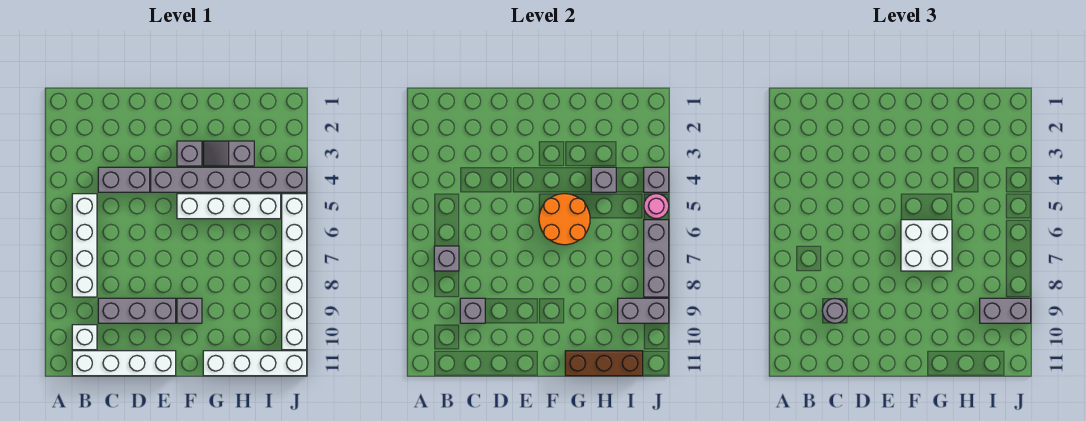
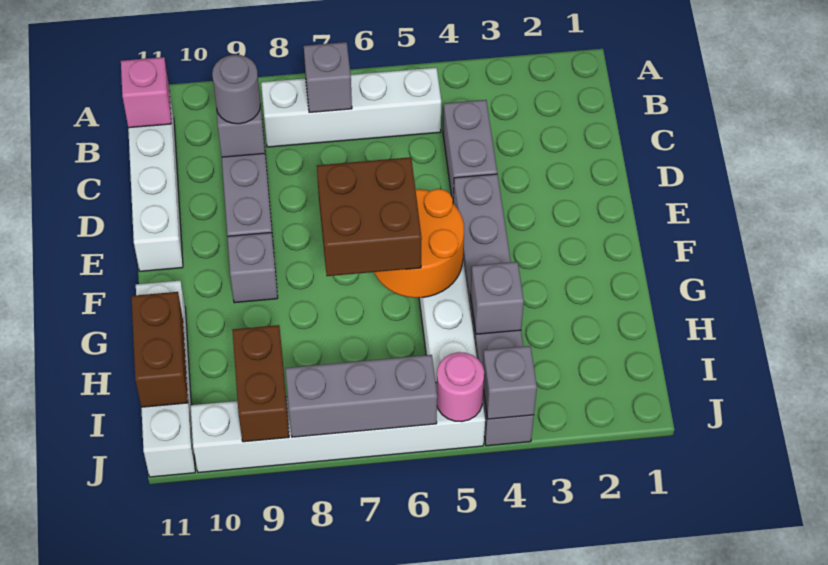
white brick B10 level 1 -> none
none -> pink brick B11 level 2
grey brick F3 level 1 -> none
white brick F6:G7 level 3 -> brown brick F6:G7 level 3
grey slope G3:H3 level 1 top H -> none
brown brick G11:I11 level 2 -> brown brick H11:I11 level 2
grey brick I9:J9 level 2 -> brown brick I9:J9 level 2
grey brick I9:J9 level 3 -> none

